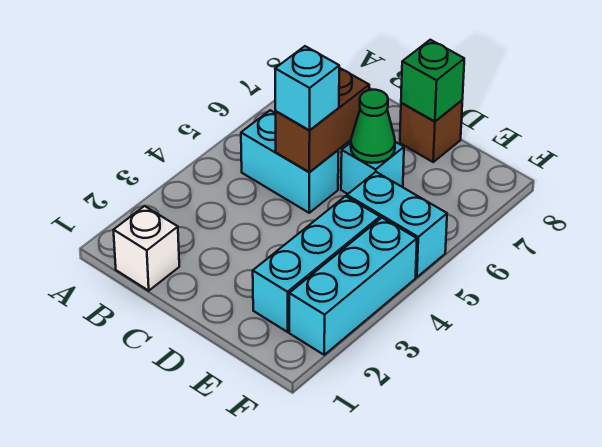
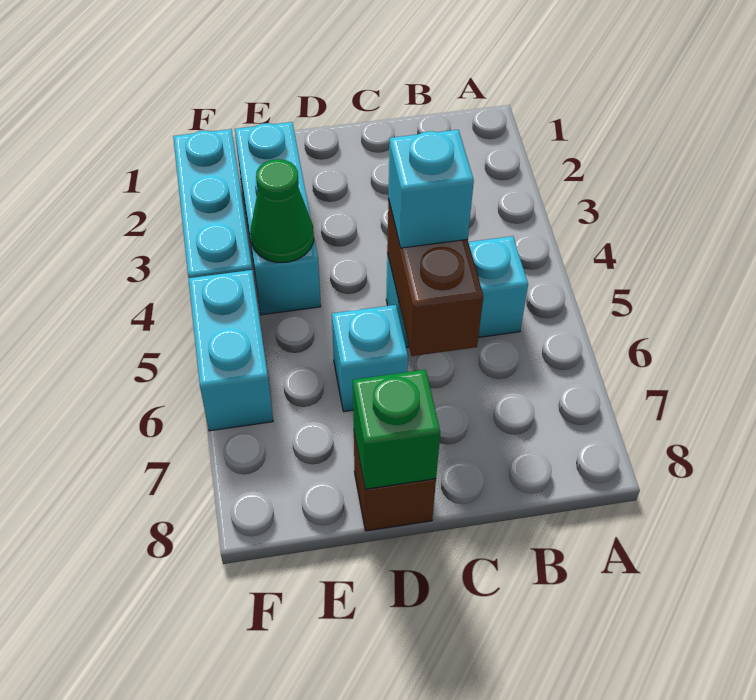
white brick B1 level 1 -> none
green cone D6 level 2 -> green cone E4 level 2
cyan brick E5:F5 level 1 -> cyan brick F5:F6 level 1

